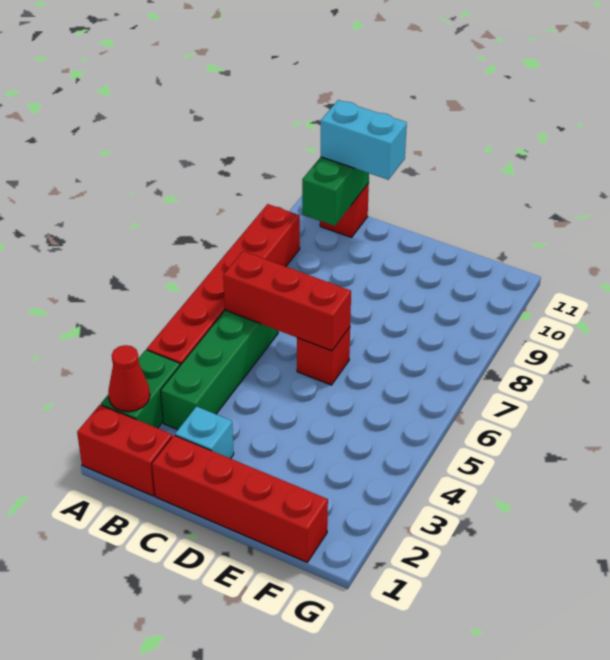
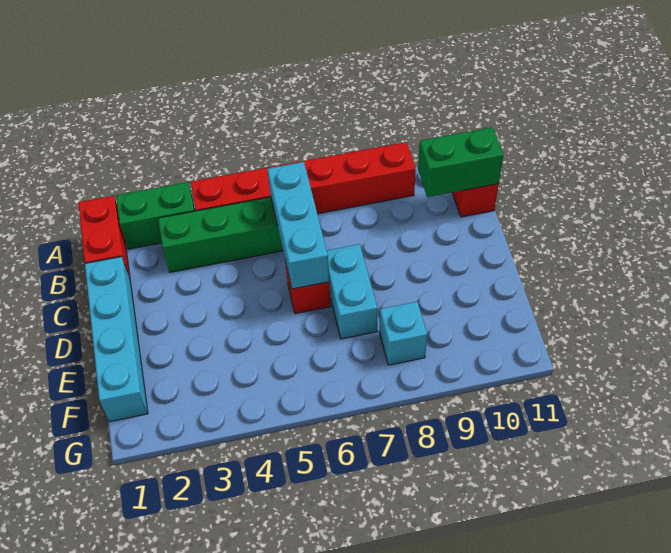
red cone A2 level 2 -> none
red brick B6:D6 level 2 -> cyan brick B6:D6 level 2
cyan brick B11:C11 level 3 -> cyan brick D7:E7 level 1
red brick C1:F1 level 1 -> cyan brick C1:F1 level 1
cyan brick C2 level 1 -> cyan brick F8 level 1

